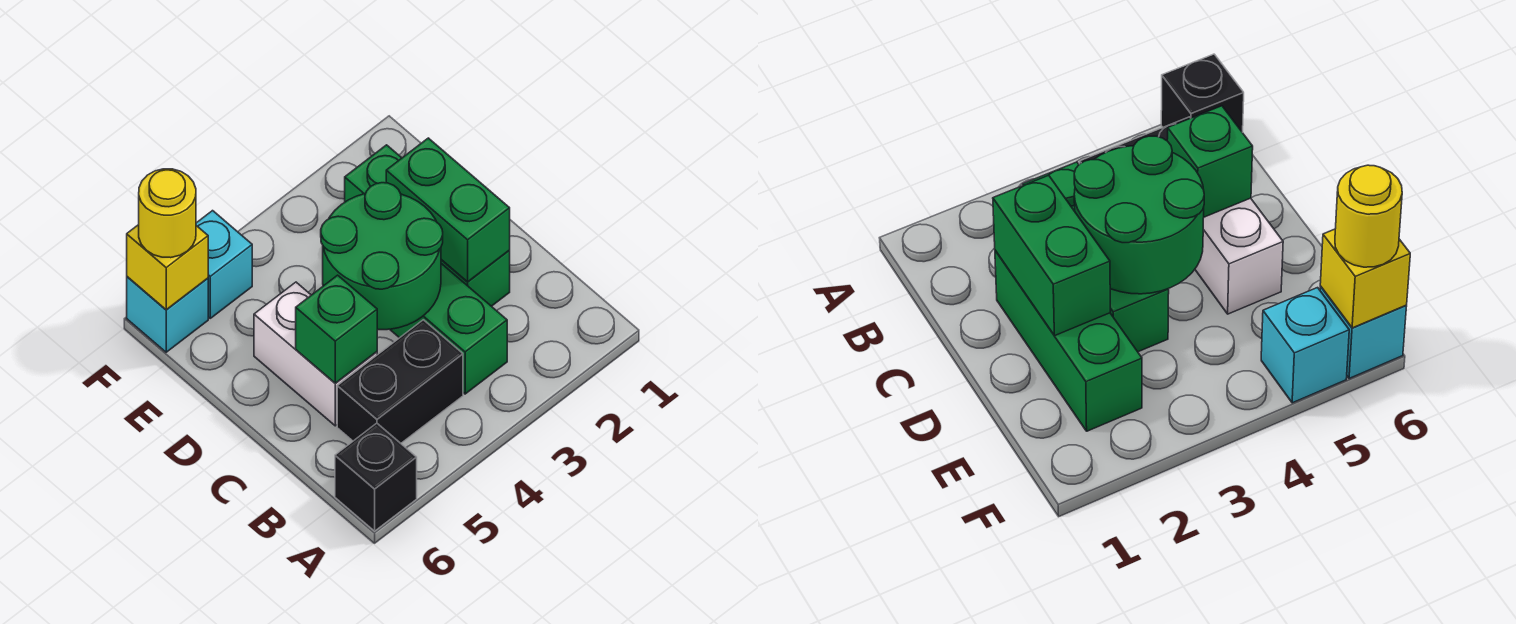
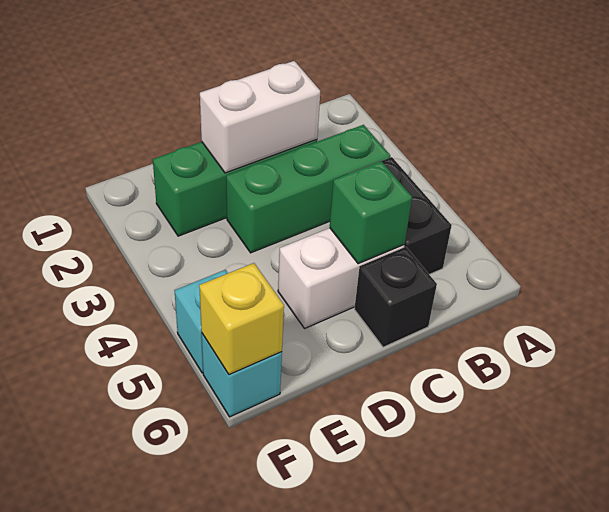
black brick A6 level 1 -> black brick C6 level 1
green brick C2:D2 level 2 -> white brick C2:D2 level 2
green round brick C3:D4 level 2 -> none
yellow round brick F6 level 3 -> none

